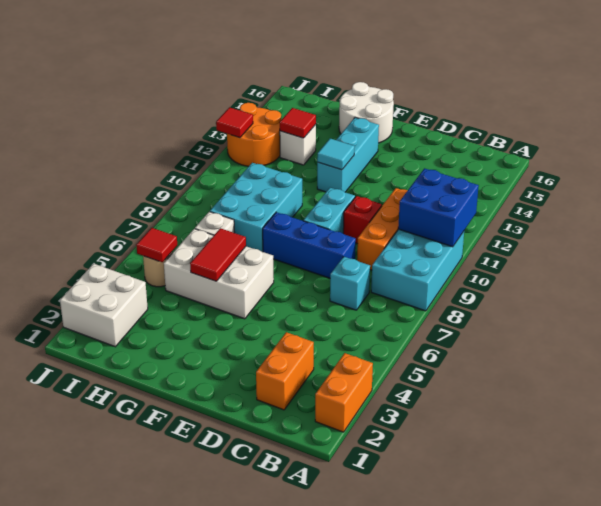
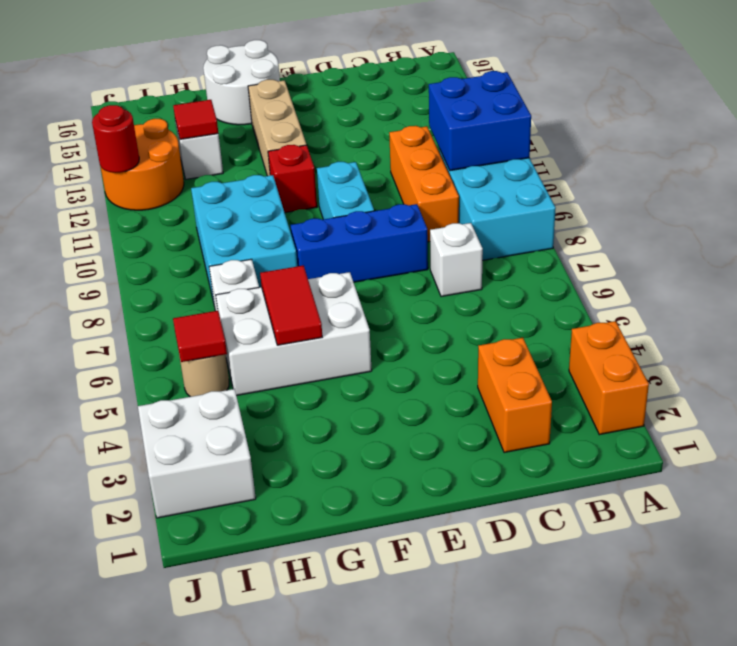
cyan brick C7 level 1 -> white brick C7 level 1
red brick D10 level 1 -> red brick F11 level 1
cyan brick F12:F14 level 1 -> tan brick F12:F14 level 1
cyan tile F12 level 2 -> none
red tile J12 level 2 -> red round brick J12 level 2

